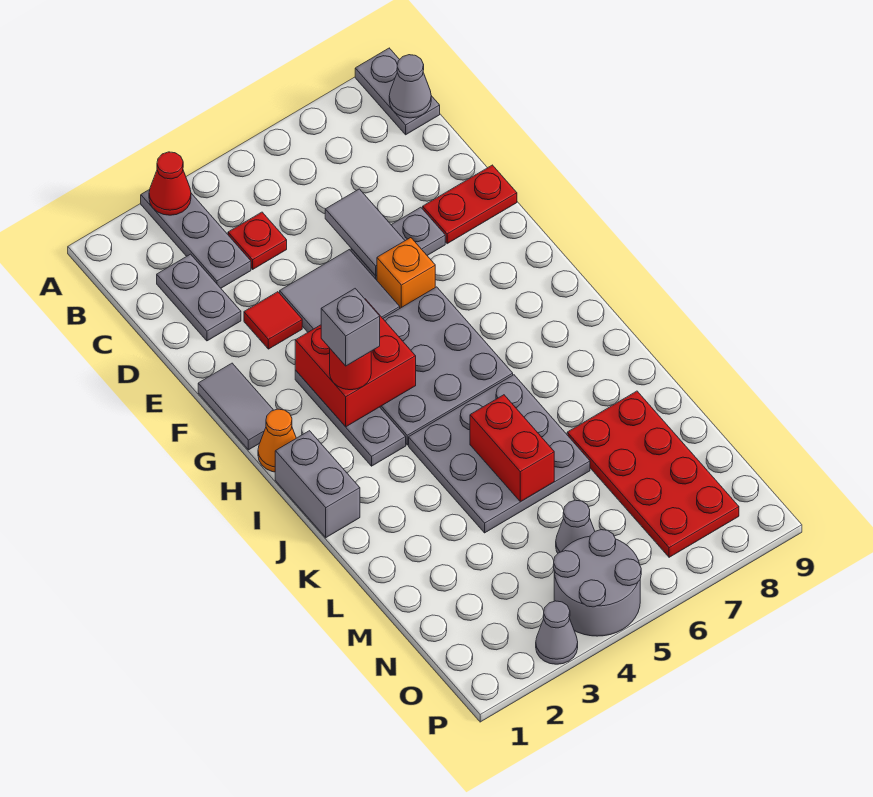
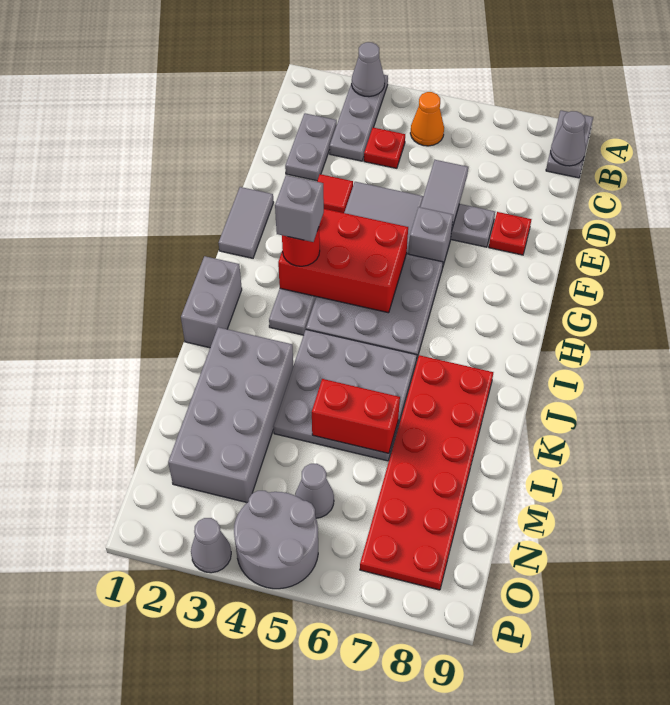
red cone A3 level 2 -> grey cone A3 level 2
red plate E8:E9 level 1 -> red plate E8 level 1
orange brick F6 level 1 -> grey brick F6 level 1
red brick G3:H4 level 2 -> red brick G3:H5 level 2
orange cone H1 level 1 -> orange cone B5 level 1
none -> grey brick K2:N3 level 1
red brick K5:L5 level 2 -> red brick L5:L6 level 2
red plate L7:O8 level 1 -> red plate J7:O8 level 1

